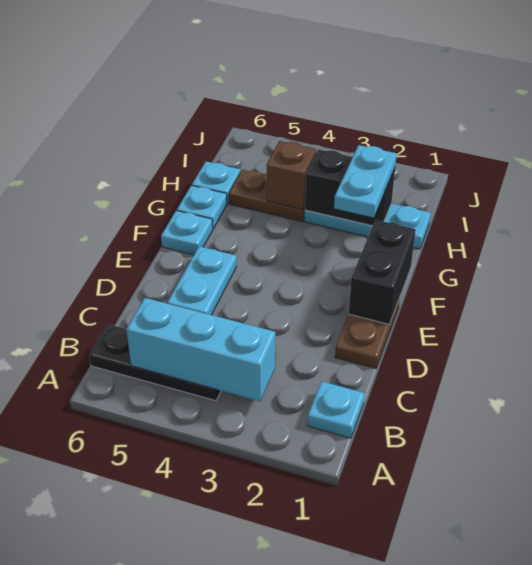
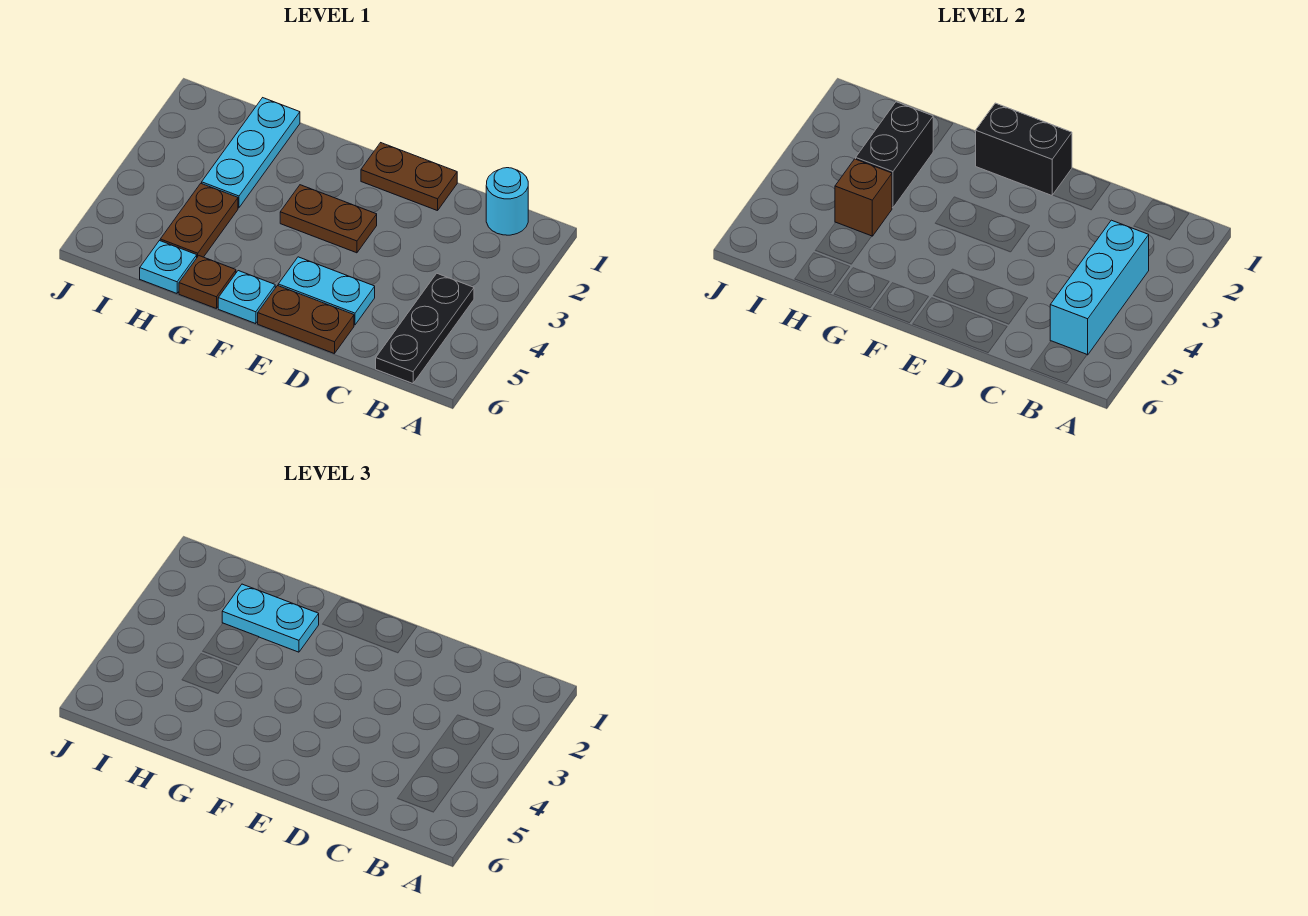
cyan plate B1 level 1 -> cyan round brick B1 level 1
none -> brown plate D6:E6 level 1
none -> brown plate E3:F3 level 1
cyan plate G6 level 1 -> brown plate G6 level 1

